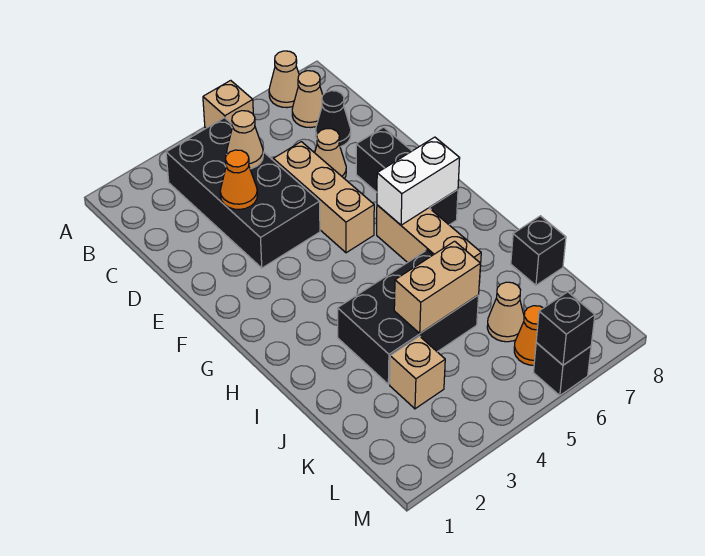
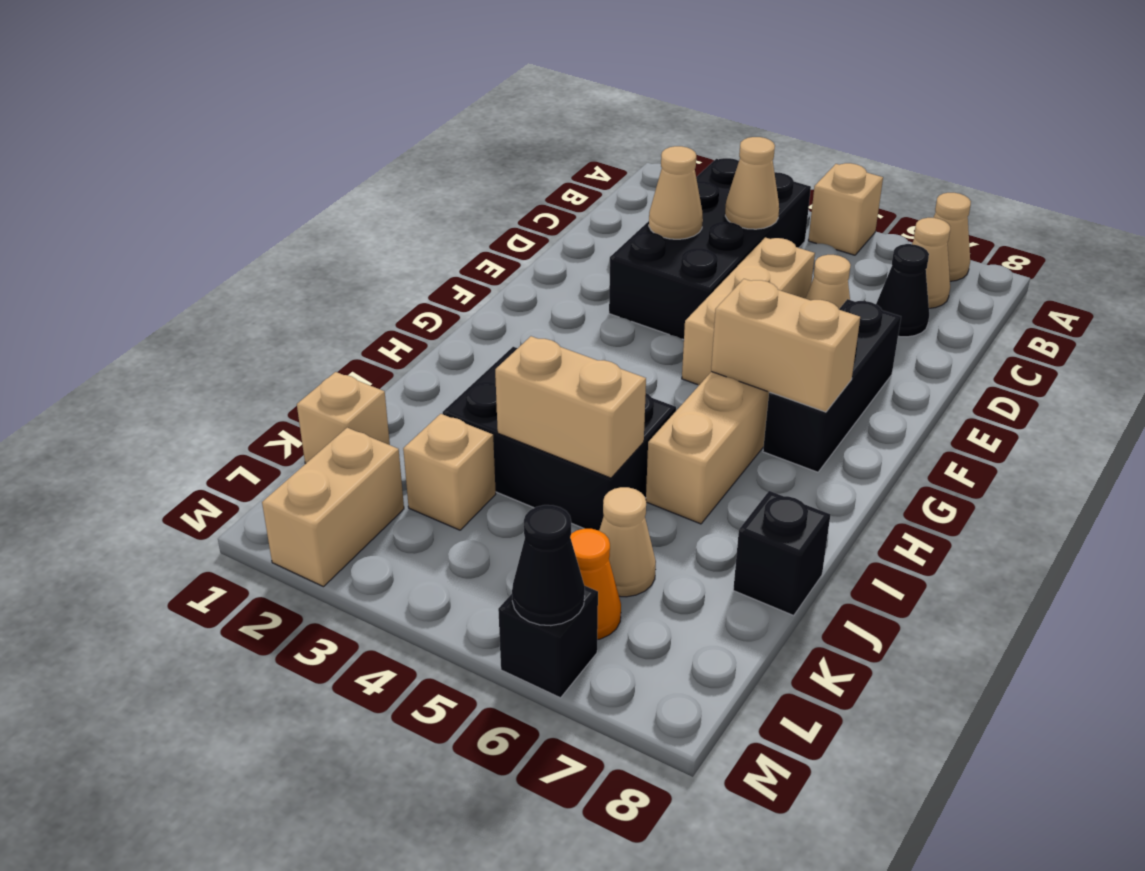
orange cone D3 level 2 -> tan cone D3 level 2
white brick G6:G7 level 2 -> tan brick G6:G7 level 2
none -> tan brick K1 level 1
none -> tan brick L2:M2 level 1
black brick M6 level 2 -> black cone M6 level 2

